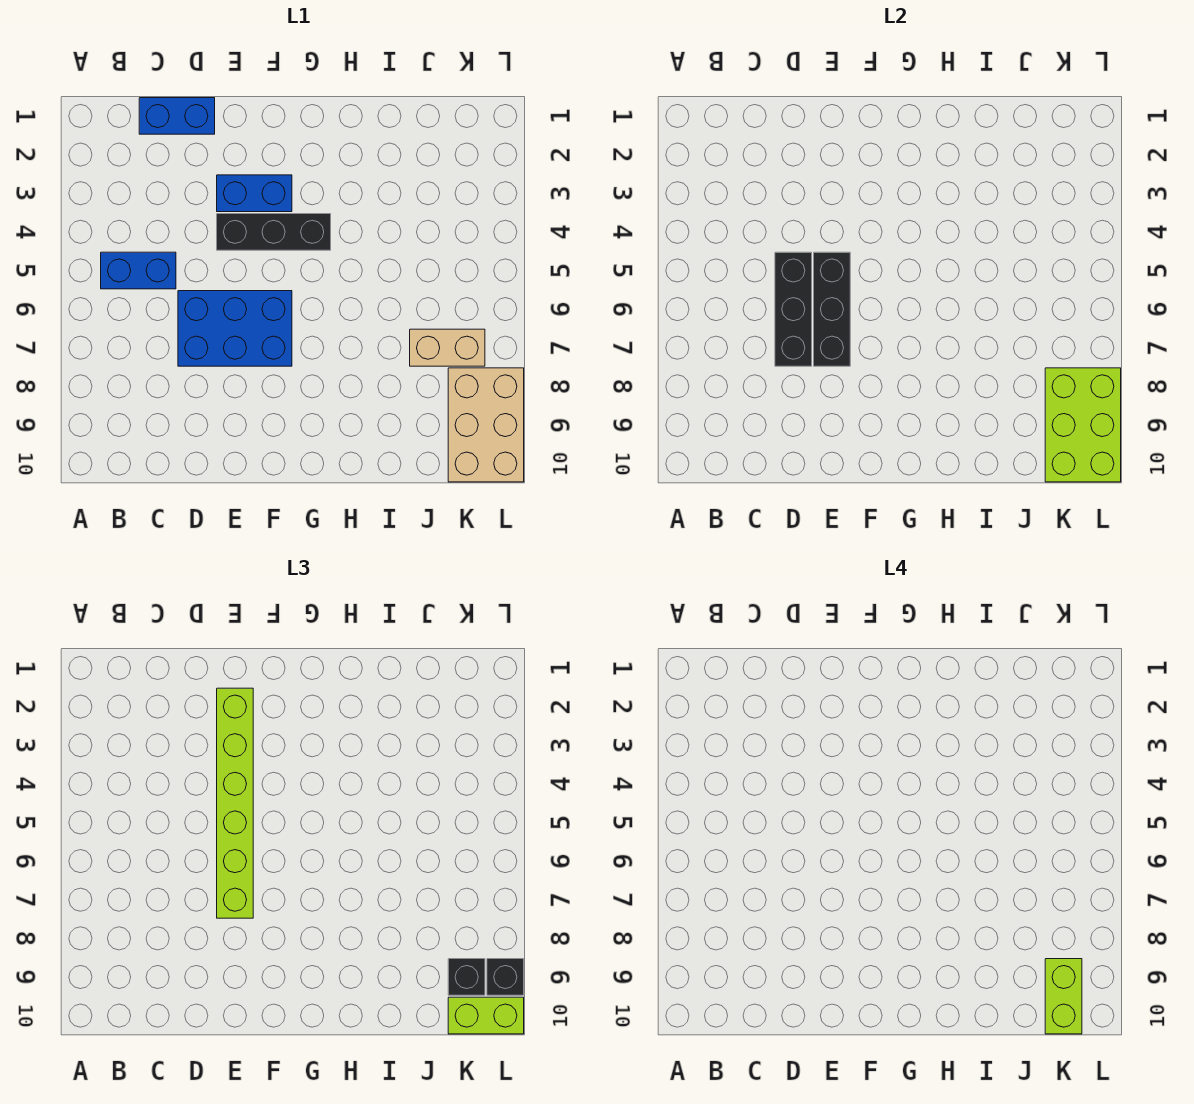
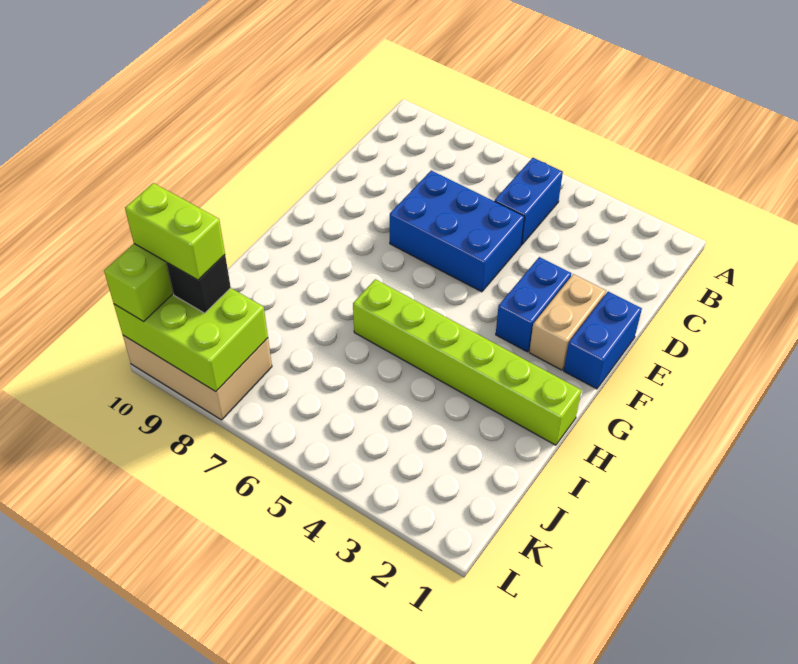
blue brick C1:D1 level 1 -> blue brick E1:F1 level 1
black brick D5:D7 level 2 -> none
blue brick D6:F7 level 1 -> blue brick D5:E7 level 1
lime brick E2:E7 level 3 -> lime brick H1:H6 level 1
black brick E4:G4 level 1 -> none
black brick E5:E7 level 2 -> none
tan brick J7:K7 level 1 -> tan brick E2:F2 level 1
black brick L9 level 3 -> none

